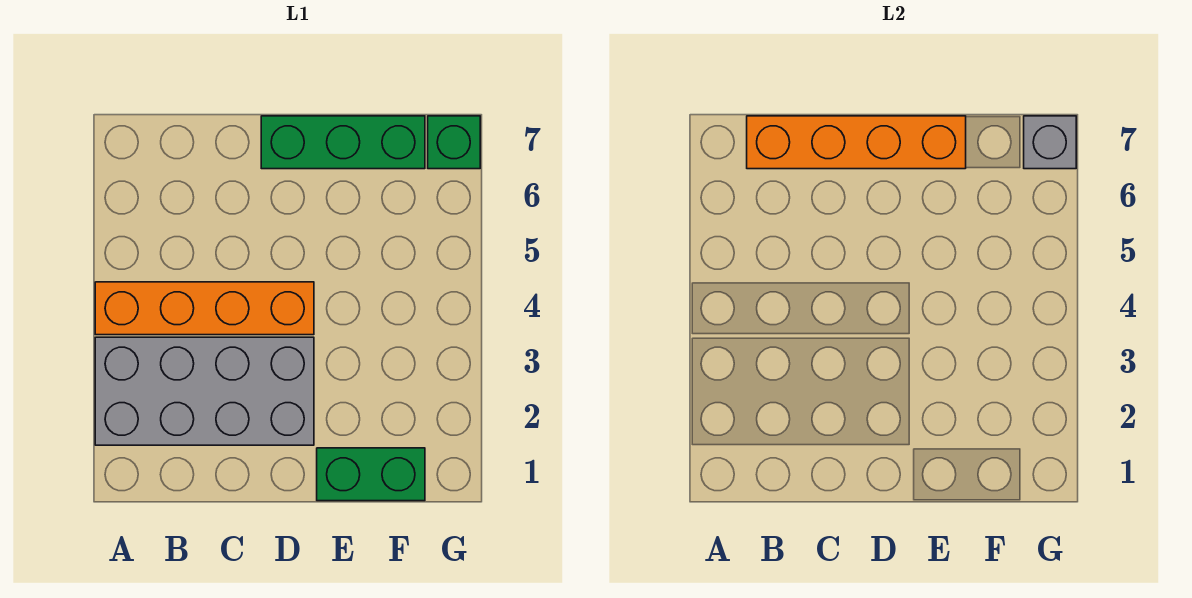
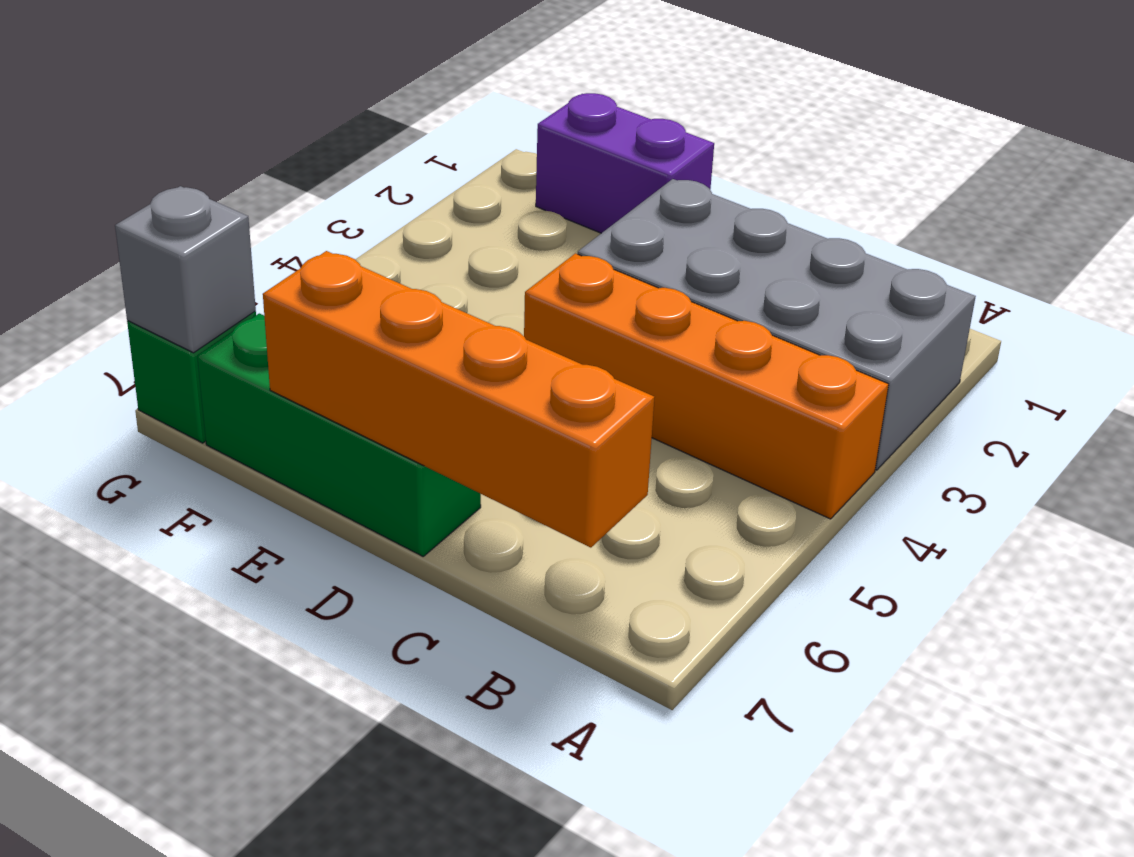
green brick E1:F1 level 1 -> purple brick E1:F1 level 1

